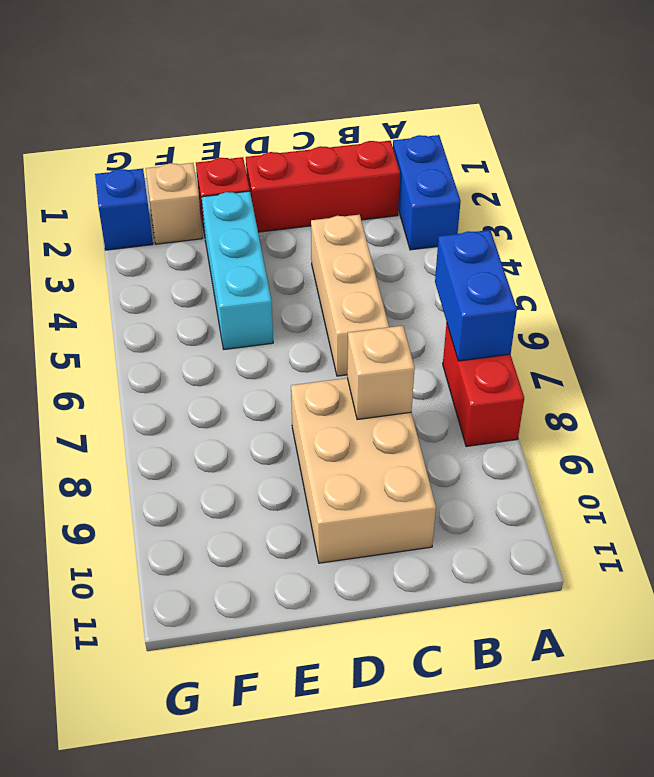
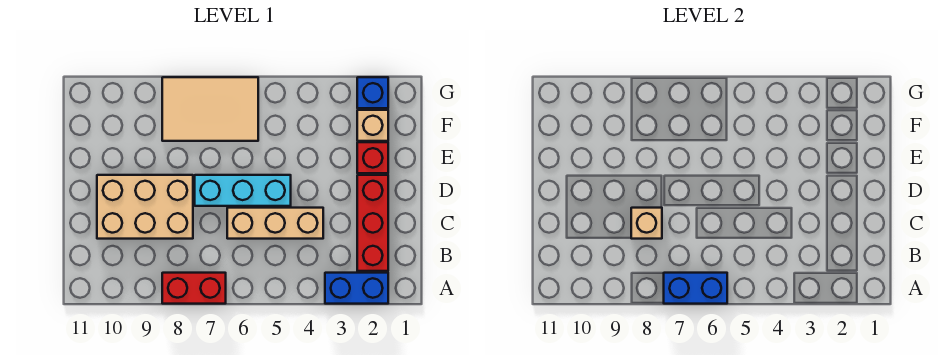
cyan brick E3:E5 level 1 -> cyan brick D5:D7 level 1
none -> tan tile F6:G8 level 1

